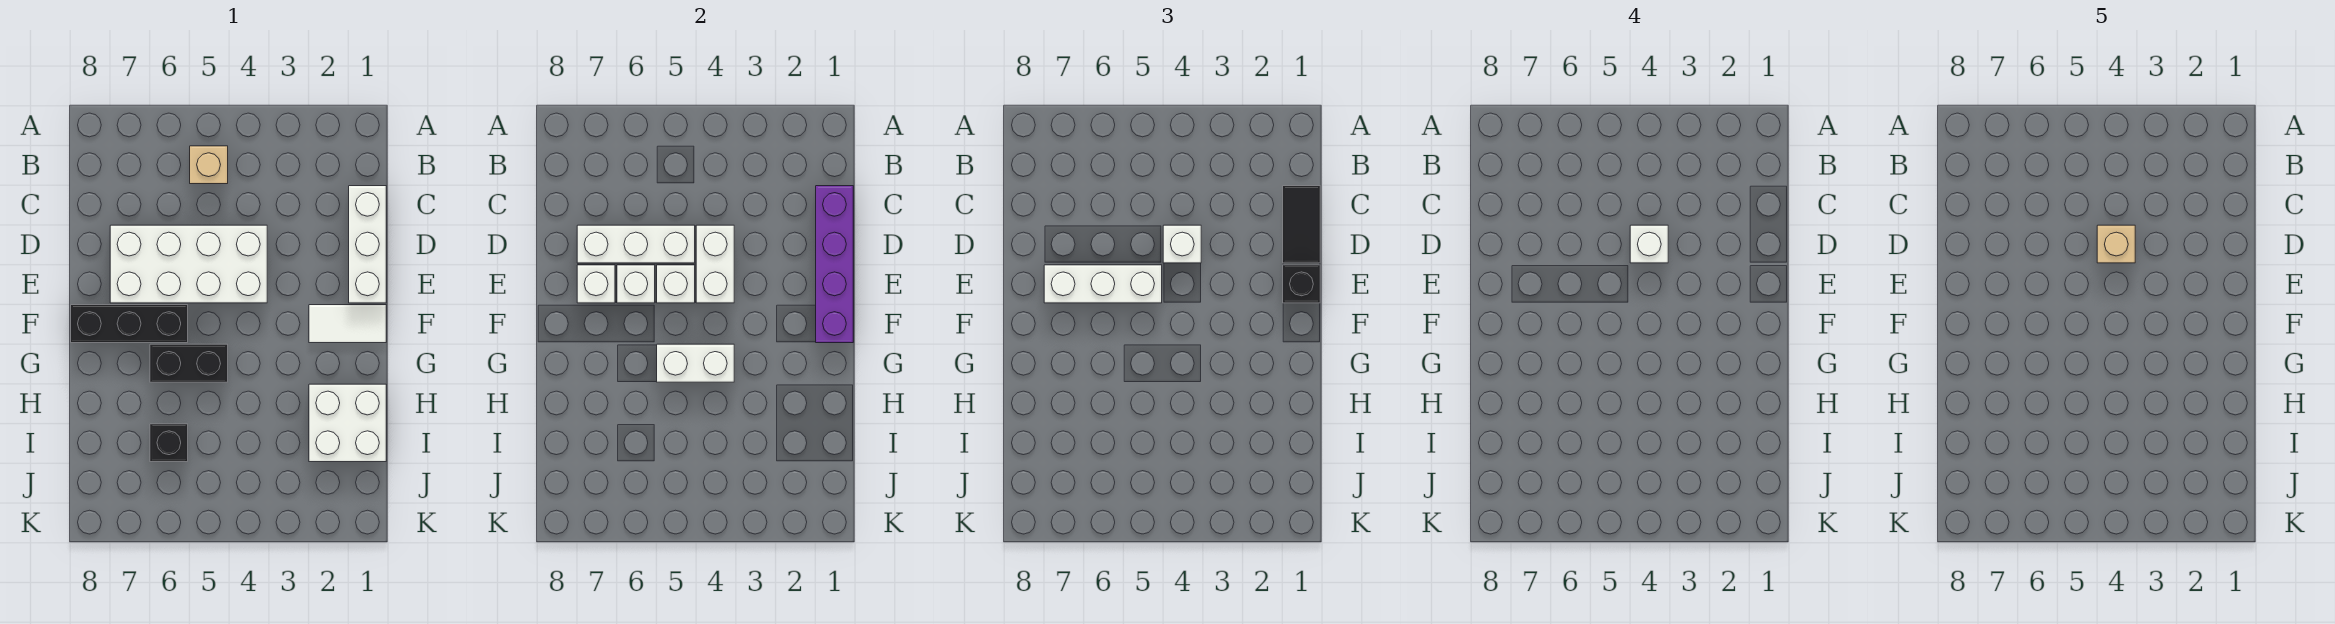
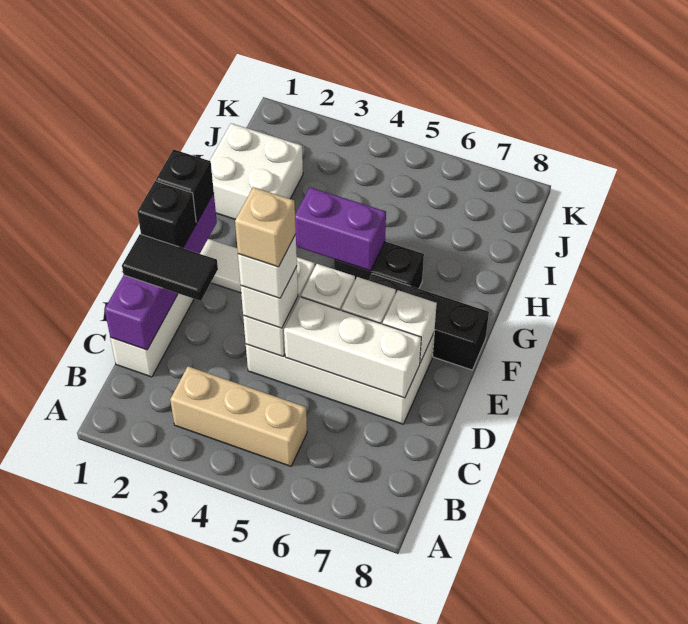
tan brick B5 level 1 -> tan brick B3:B5 level 1
black tile C1:D1 level 3 -> black tile D1:D2 level 3
white brick E5:E7 level 3 -> none
white brick G4:G5 level 2 -> purple brick G4:G5 level 2
black brick I6 level 1 -> black brick F1 level 3

